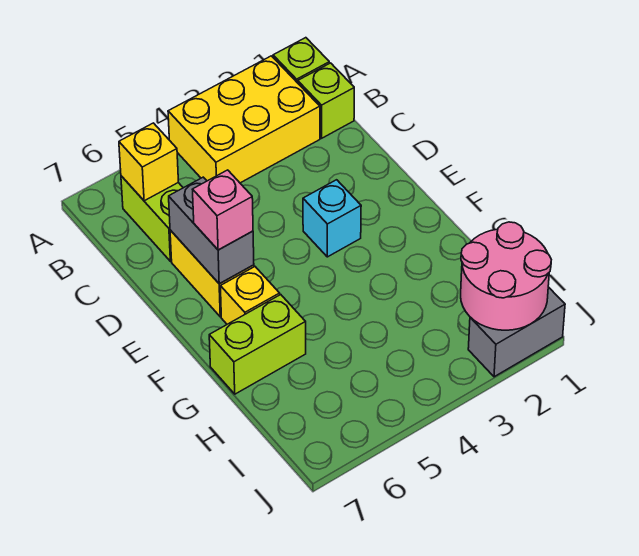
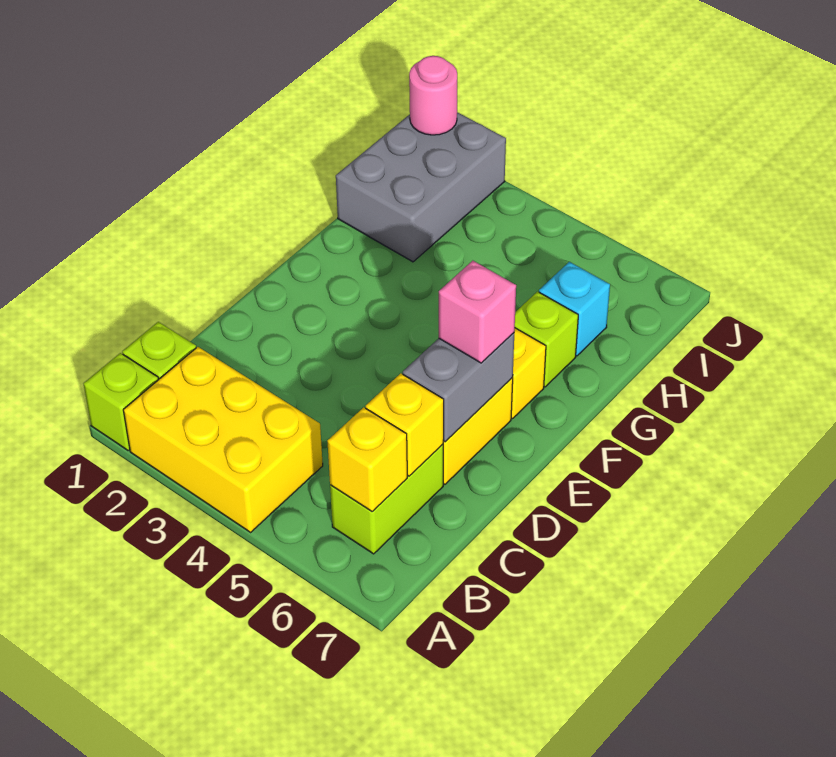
none -> yellow brick C6 level 2
cyan brick E3 level 1 -> cyan brick H6 level 1
lime brick G6:G7 level 1 -> lime brick G6 level 1
pink round brick I1:J2 level 2 -> pink round brick J1 level 2
grey brick J1:J2 level 1 -> grey brick H1:J2 level 1

